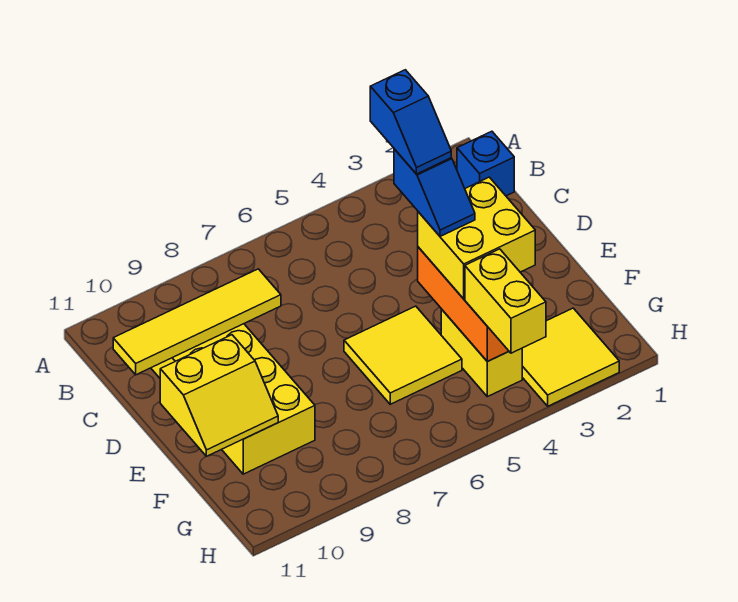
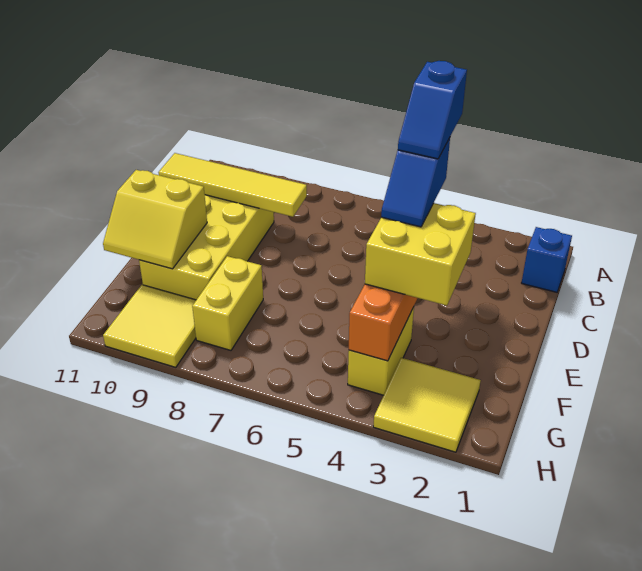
yellow tile E5:F6 level 1 -> yellow tile G9:H10 level 1
yellow brick G4:H4 level 3 -> yellow brick F8:G8 level 1

